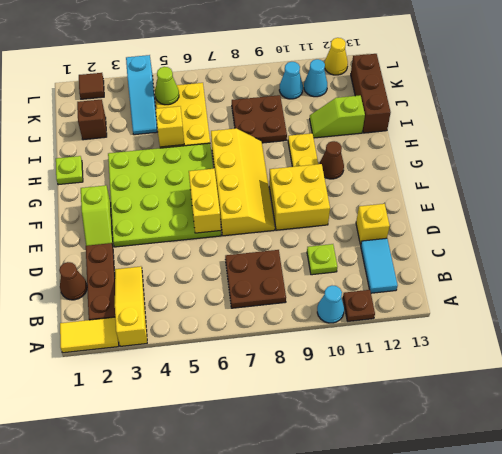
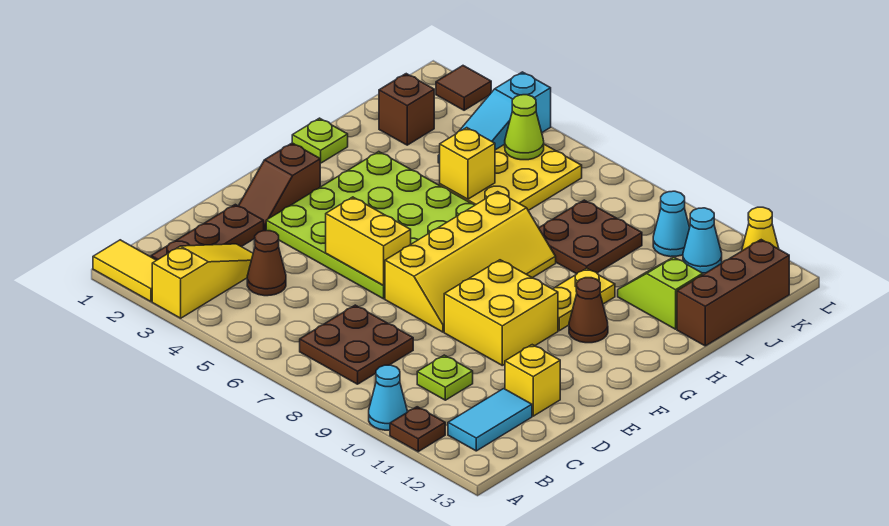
brown cone C1 level 1 -> brown cone C4 level 1
lime slope E2:F2 level 1 top F -> brown slope E2:F2 level 1 top F
yellow brick E6:F6 level 2 -> yellow brick E5:E6 level 2

